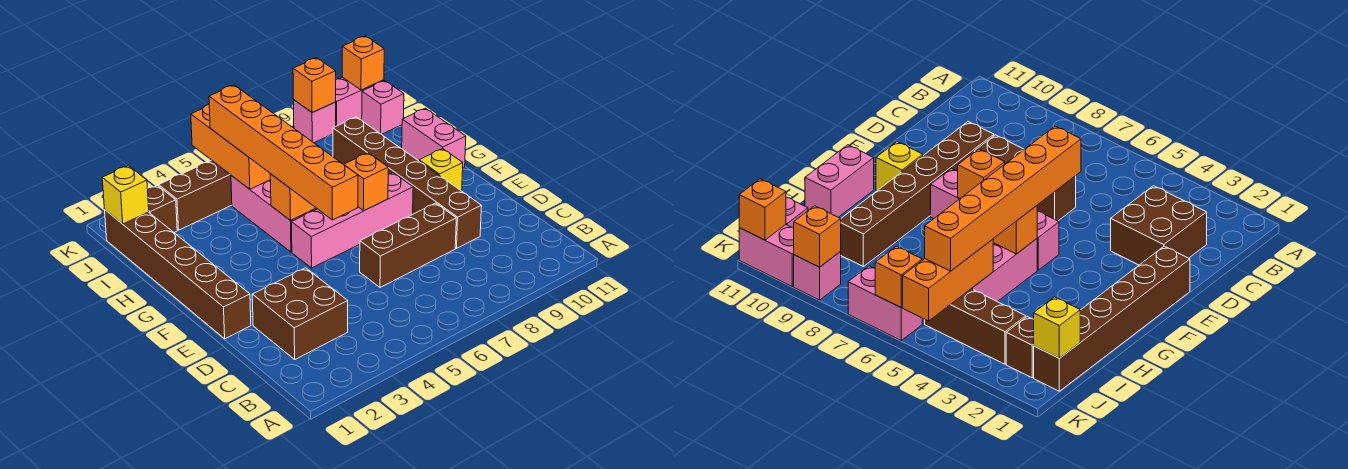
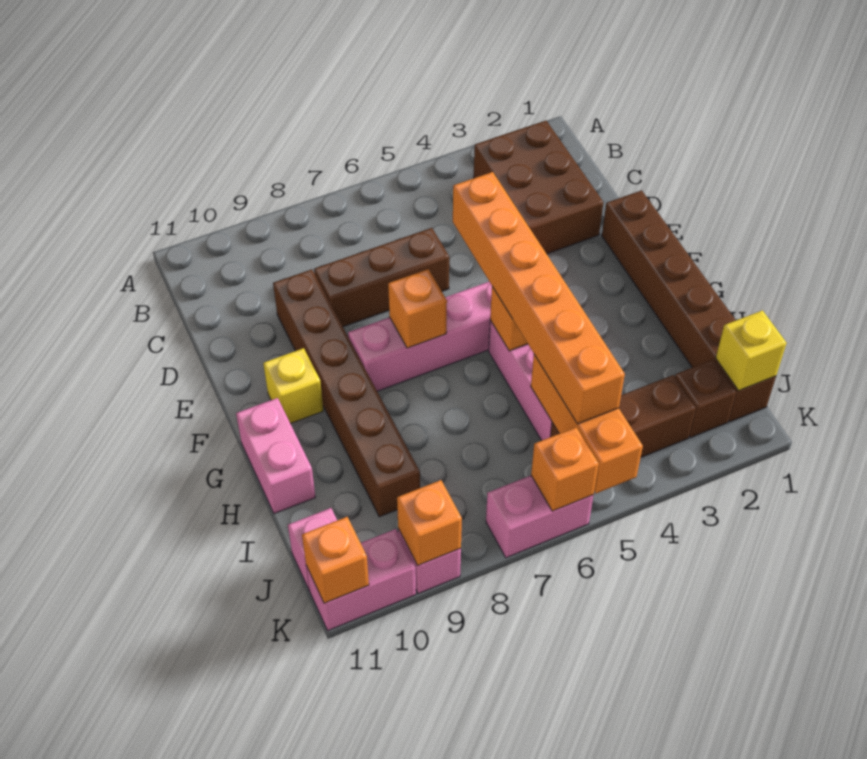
brown brick C2:D3 level 1 -> brown brick B2:D3 level 1

